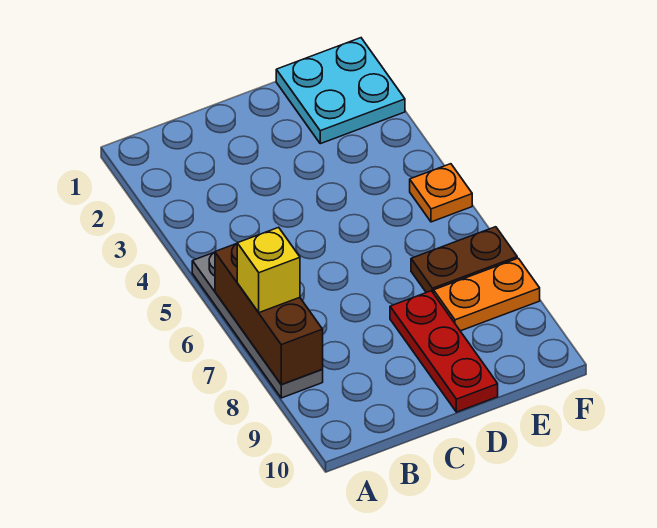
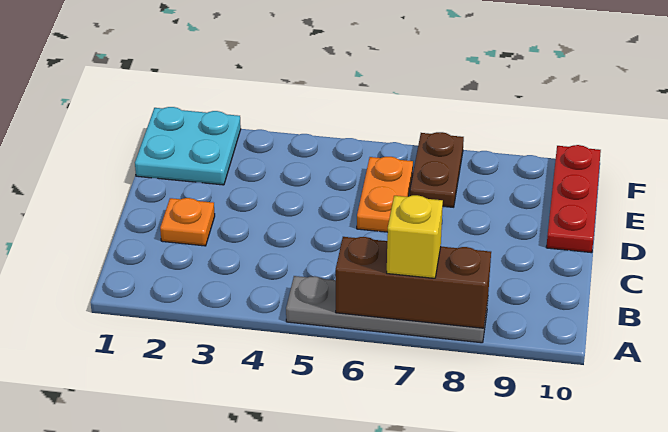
red plate D8:D10 level 1 -> red plate D10:F10 level 1
orange plate E8:F8 level 1 -> orange plate D6:E6 level 1
orange plate F5 level 1 -> orange plate C2 level 1

